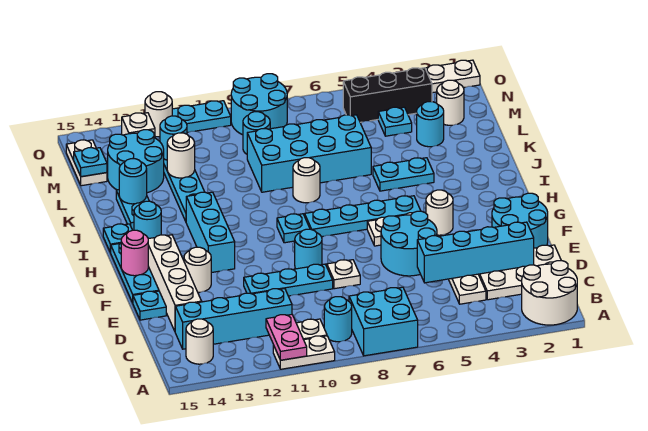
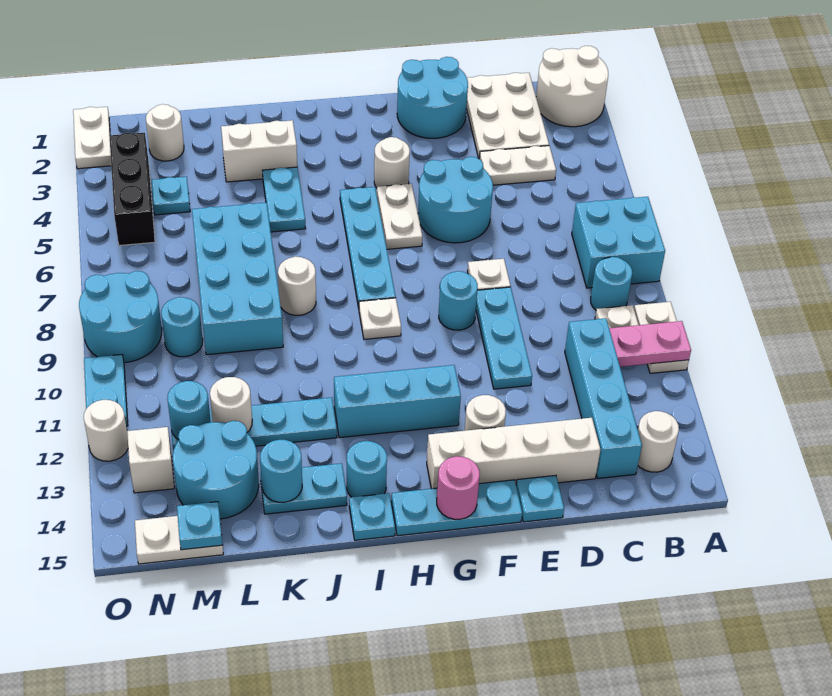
cyan brick D2:D5 level 2 -> none
cyan plate H9 level 1 -> white plate H9 level 1
none -> white brick J3:K3 level 1
cyan round brick L3 level 1 -> none

